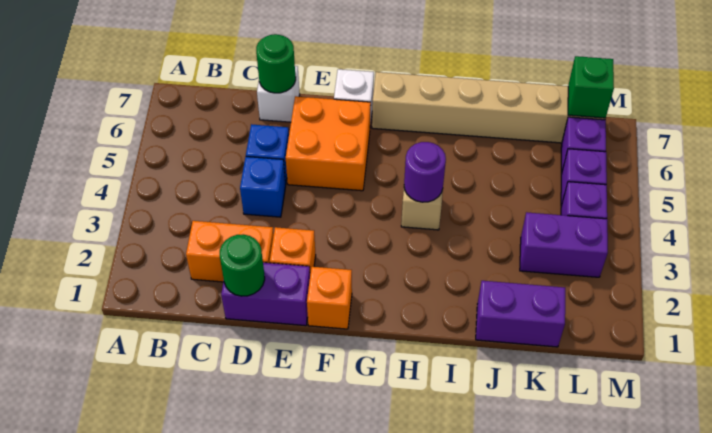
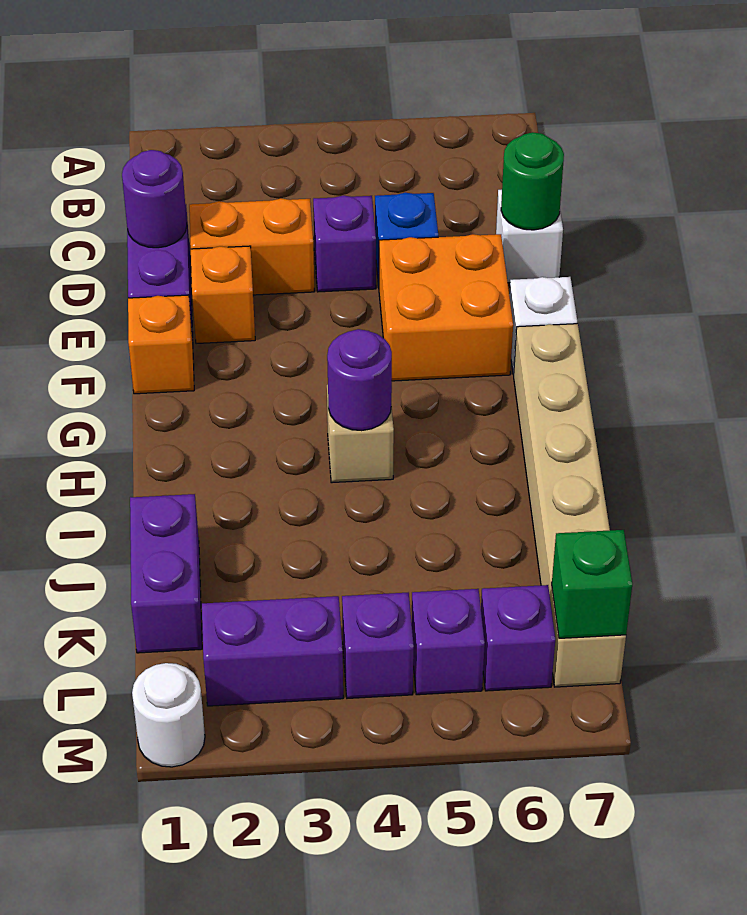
orange brick C2:D2 level 1 -> orange brick D2:D3 level 1
green round brick D1 level 2 -> purple round brick D1 level 2
blue brick D4 level 1 -> purple brick D4 level 1
purple brick K3:L3 level 1 -> purple brick L2:L3 level 1
none -> white round brick M1 level 1

